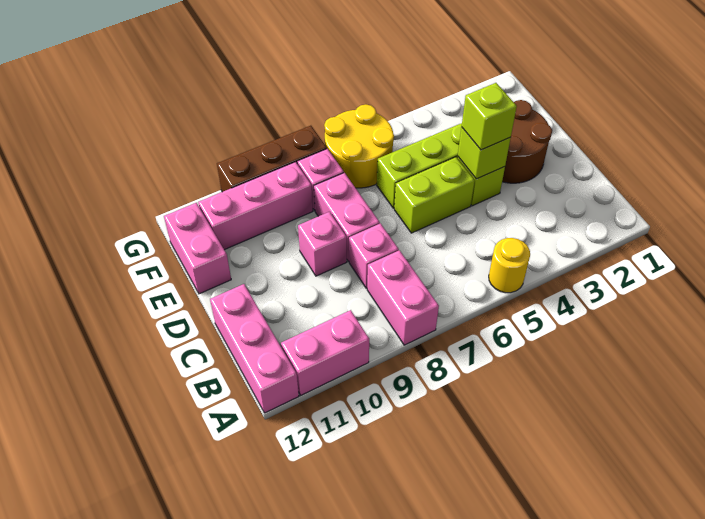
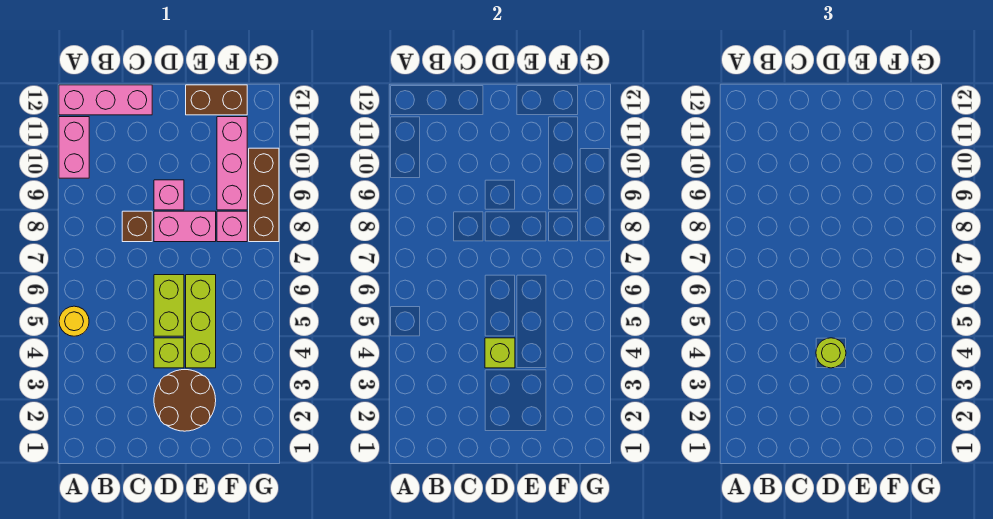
pink brick A8:B8 level 1 -> none
pink brick C8 level 1 -> brown brick C8 level 1
lime brick D4 level 3 -> lime round brick D4 level 3
pink brick E12:F12 level 1 -> brown brick E12:F12 level 1
yellow round brick F6:G7 level 1 -> none

